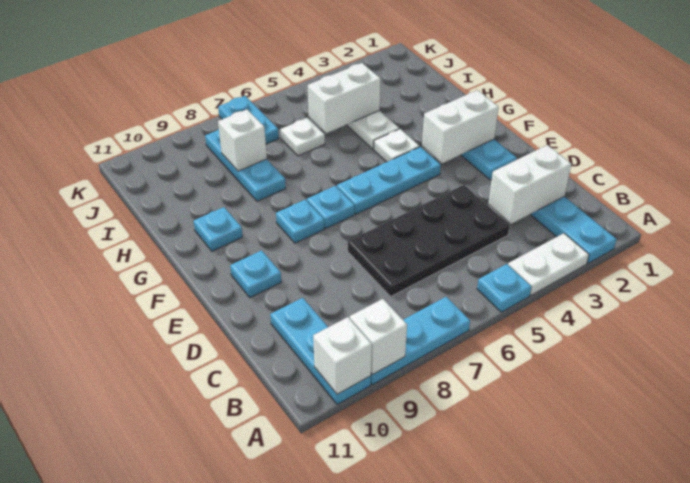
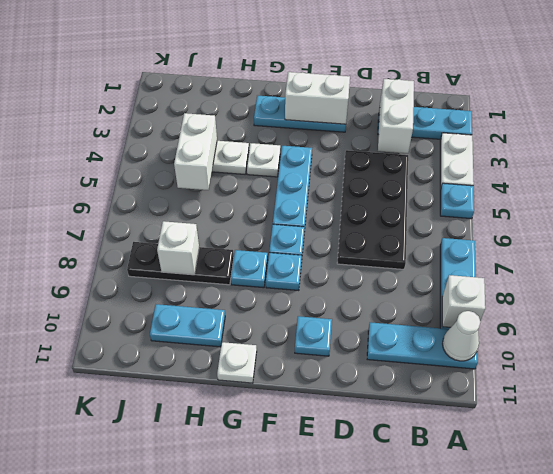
white brick A10 level 2 -> white cone A10 level 2
white brick F2:F3 level 2 -> white brick E2:F2 level 2
cyan plate G10 level 1 -> cyan plate G8 level 1
cyan plate H8:J8 level 1 -> black plate H8:J8 level 1
white plate I6 level 1 -> white plate G11 level 1
cyan plate J7:K7 level 1 -> cyan plate H10:I10 level 1

